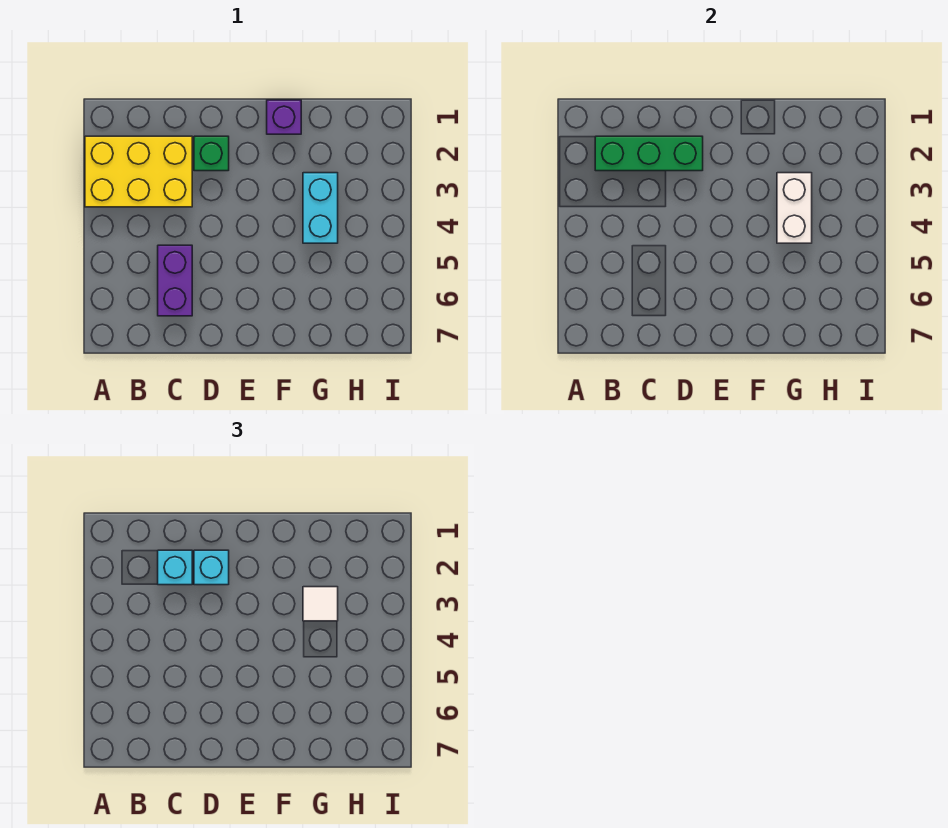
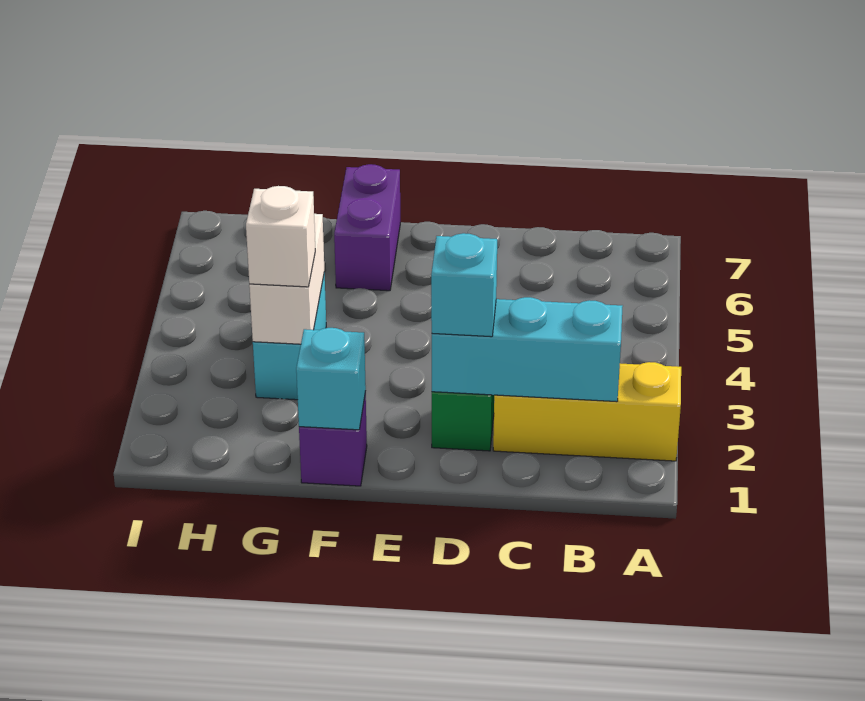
yellow brick A2:C3 level 1 -> yellow brick A2:C2 level 1
green brick B2:D2 level 2 -> cyan brick B2:D2 level 2
cyan brick C2 level 3 -> cyan brick F1 level 2
purple brick C5:C6 level 1 -> purple brick F6:F7 level 1
white tile G3 level 3 -> white brick G3 level 3

